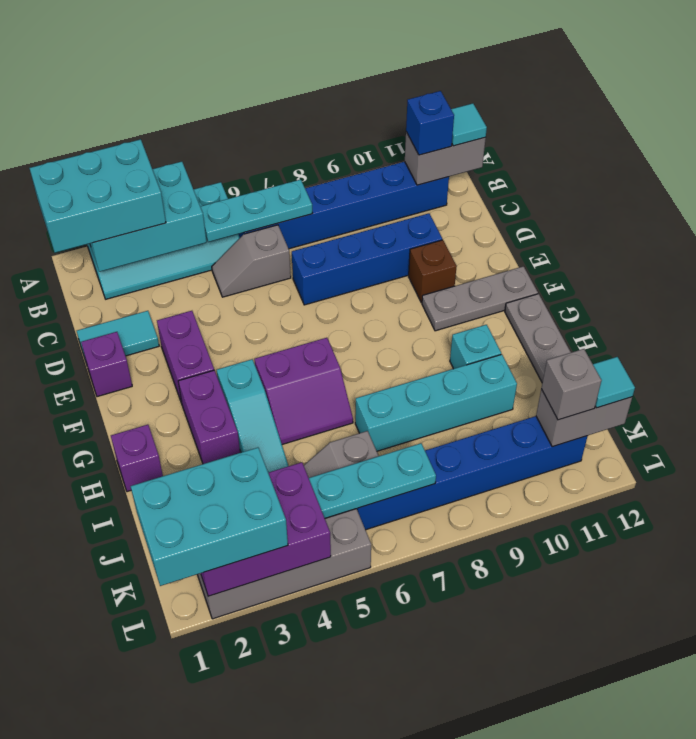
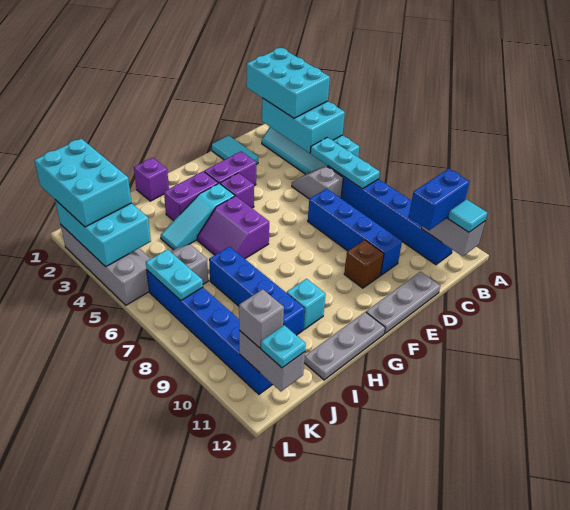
blue brick B11 level 3 -> blue brick B11:C11 level 3
purple brick E1 level 1 -> purple brick F4 level 1
grey plate F10:F12 level 1 -> grey plate D12:F12 level 1
cyan brick I7:I10 level 1 -> blue brick I7:I10 level 1
purple brick K2:L4 level 2 -> cyan brick K2:L4 level 2
cyan plate K5:K7 level 2 -> cyan plate K6:K7 level 2
cyan tile K12 level 3 -> cyan plate K12 level 3

